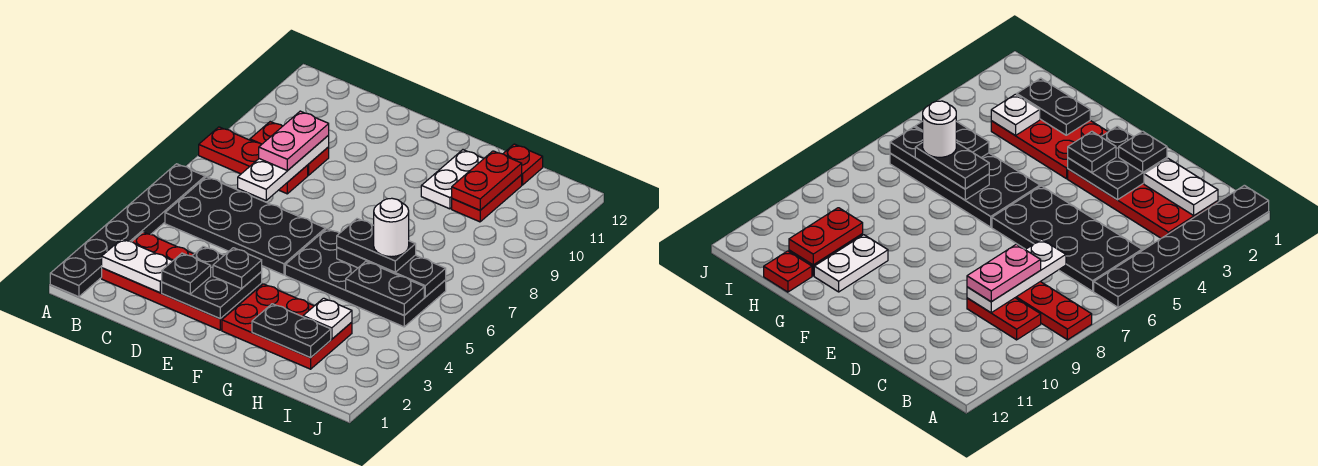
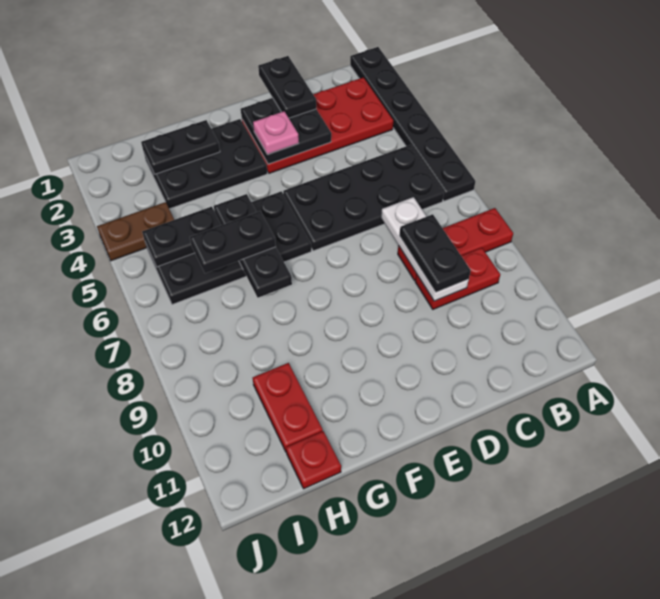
white plate B2:C2 level 2 -> none
pink plate C8:C9 level 3 -> black plate C8:C9 level 3
black plate D2 level 3 -> black plate D1:D2 level 3
black plate E3 level 3 -> pink plate E3 level 3
red plate F2:H3 level 1 -> black plate F2:H3 level 1
black plate G6:I6 level 2 -> black plate G5:G7 level 2
white plate G10:G11 level 1 -> none
white plate H3 level 2 -> none
white round brick H6 level 4 -> none
red plate H10:H11 level 2 -> none
none -> brown plate I4:J4 level 1

